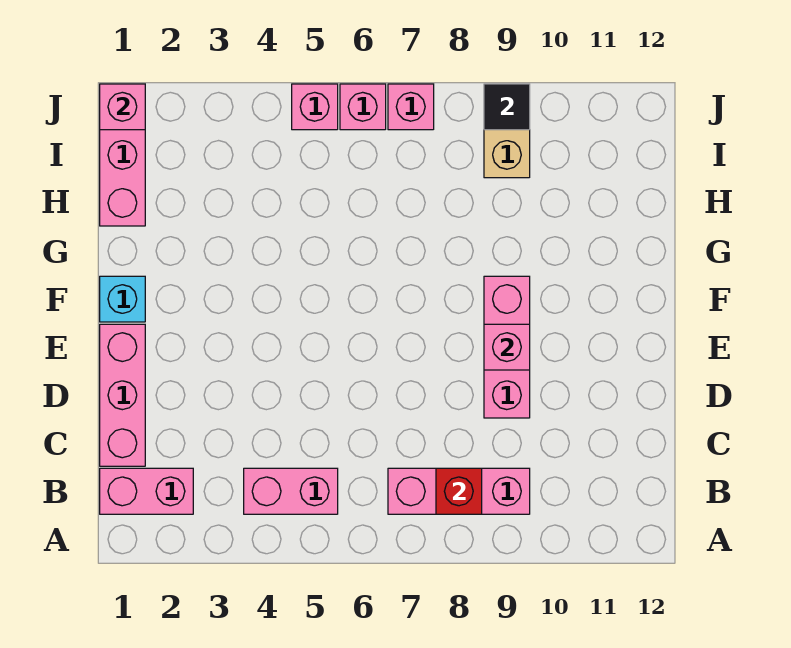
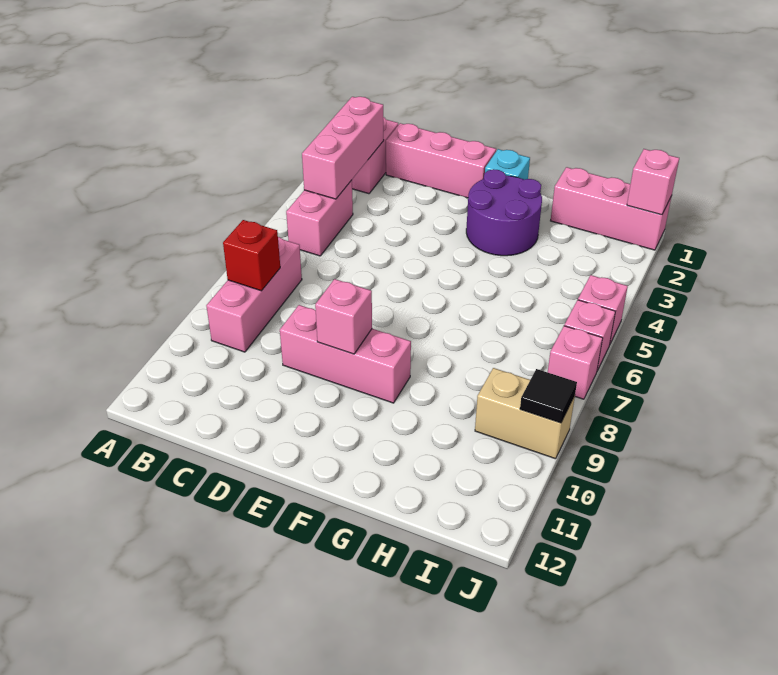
none -> pink brick B2:B4 level 2
none -> purple round brick F2:G3 level 1

